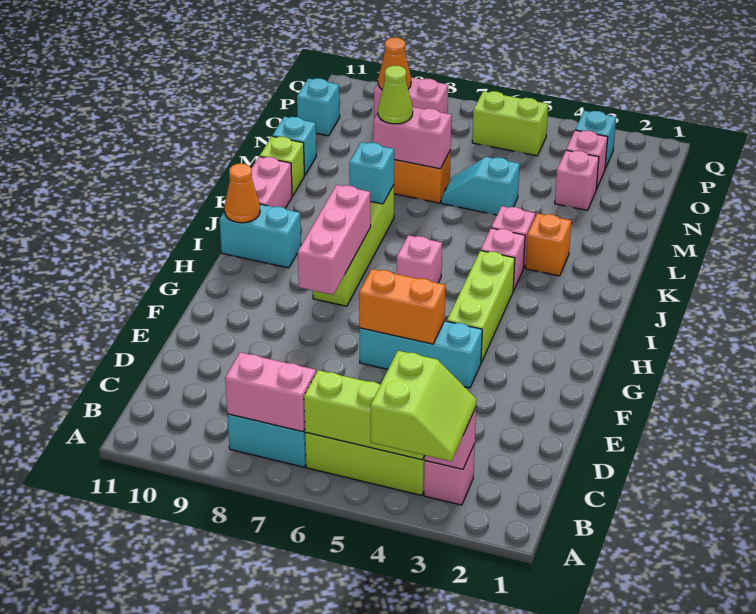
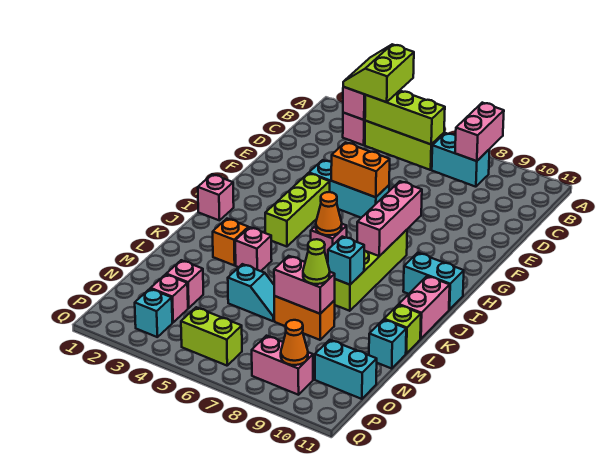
pink brick B7:B8 level 2 -> pink brick A8:B8 level 2
orange cone I11 level 2 -> orange cone I6 level 2
pink brick J4 level 1 -> pink brick I1 level 1
cyan brick O11 level 1 -> cyan brick O10:O11 level 1

